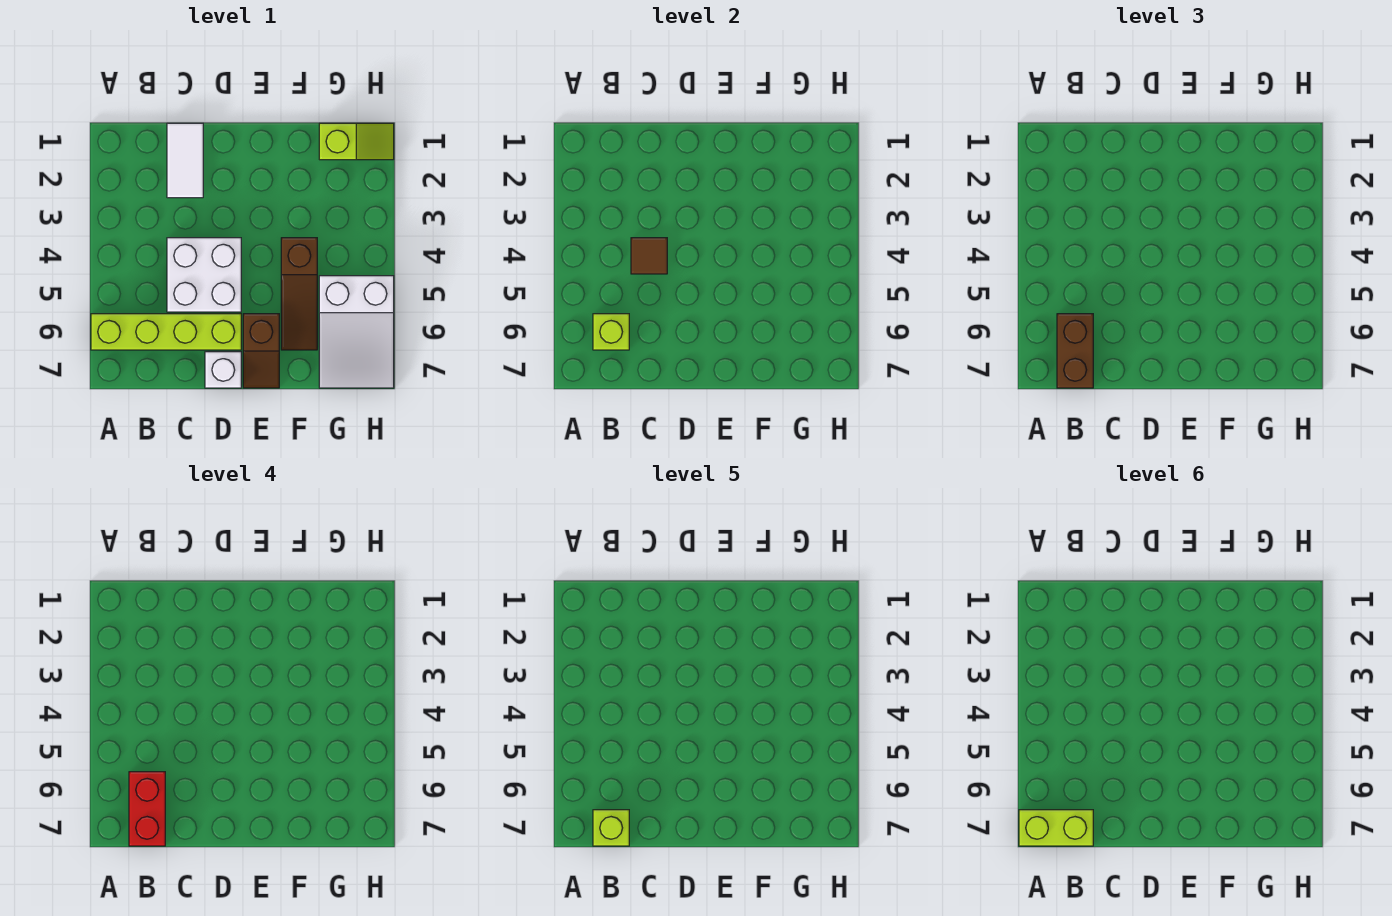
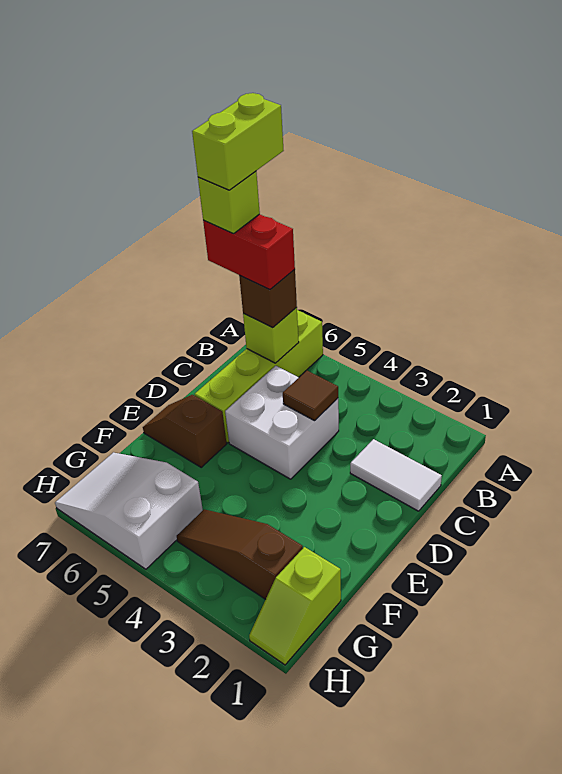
brown brick B6:B7 level 3 -> brown brick B6 level 3
white brick D7 level 1 -> none
brown slope F4:F6 level 1 top 4 -> brown slope G2:G4 level 1 top 2

